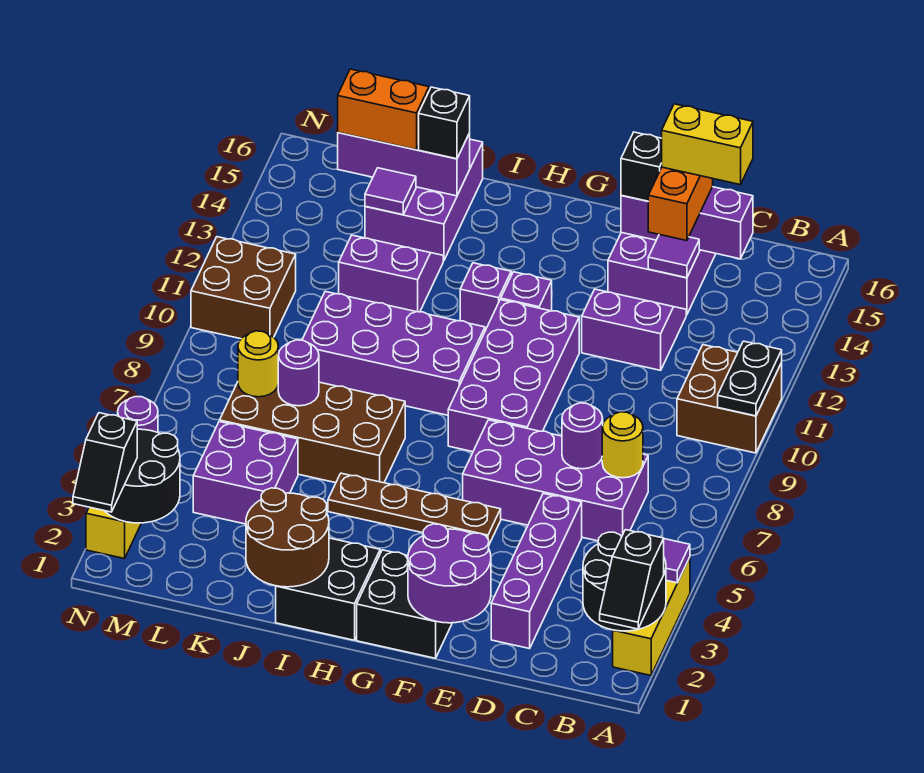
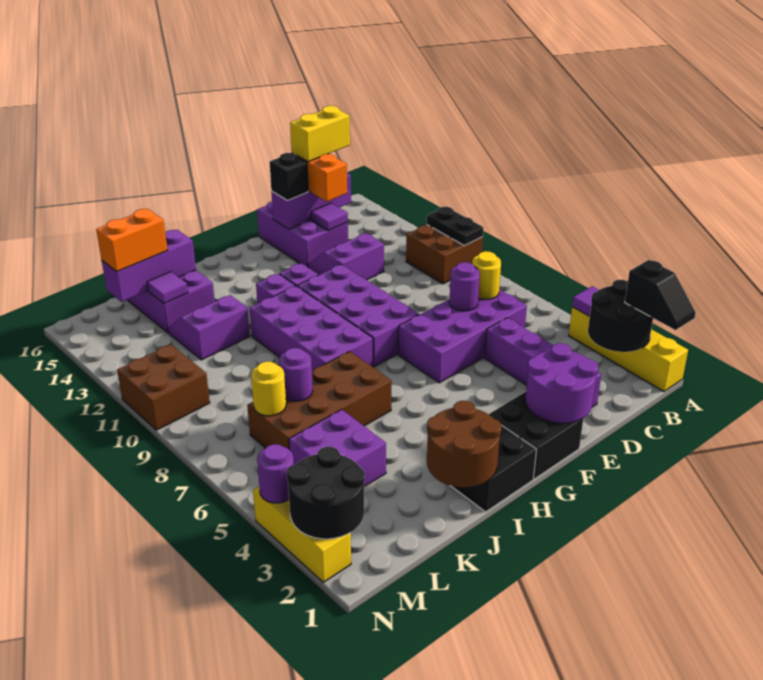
yellow brick A2:A4 level 1 -> yellow brick A1:A4 level 1
brown plate F5:I5 level 1 -> none
purple brick H9:K10 level 1 -> purple brick H8:I11 level 1
black brick J15 level 3 -> none
black slope N1:N2 level 3 top 2 -> none

